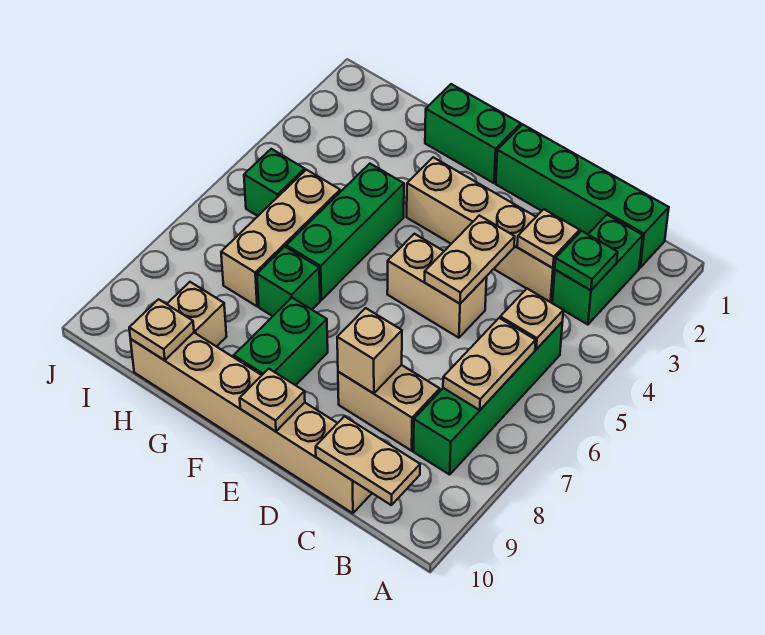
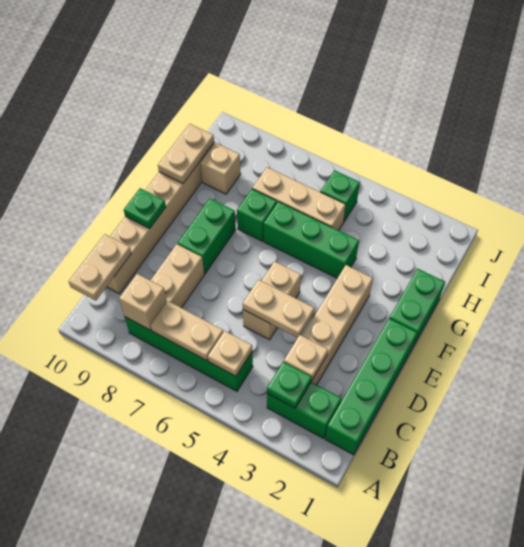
tan brick D8 level 2 -> tan brick B8 level 2
tan plate E10 level 2 -> green plate E10 level 2
green brick F8:F9 level 1 -> green brick E8:F8 level 1
tan plate H10 level 2 -> tan plate G10:H10 level 2

